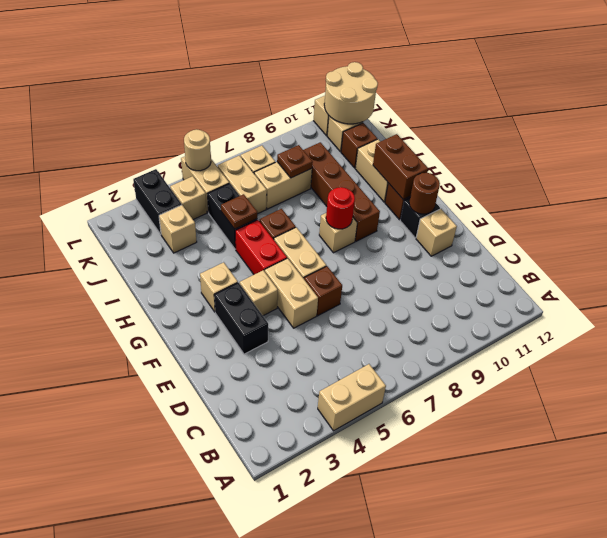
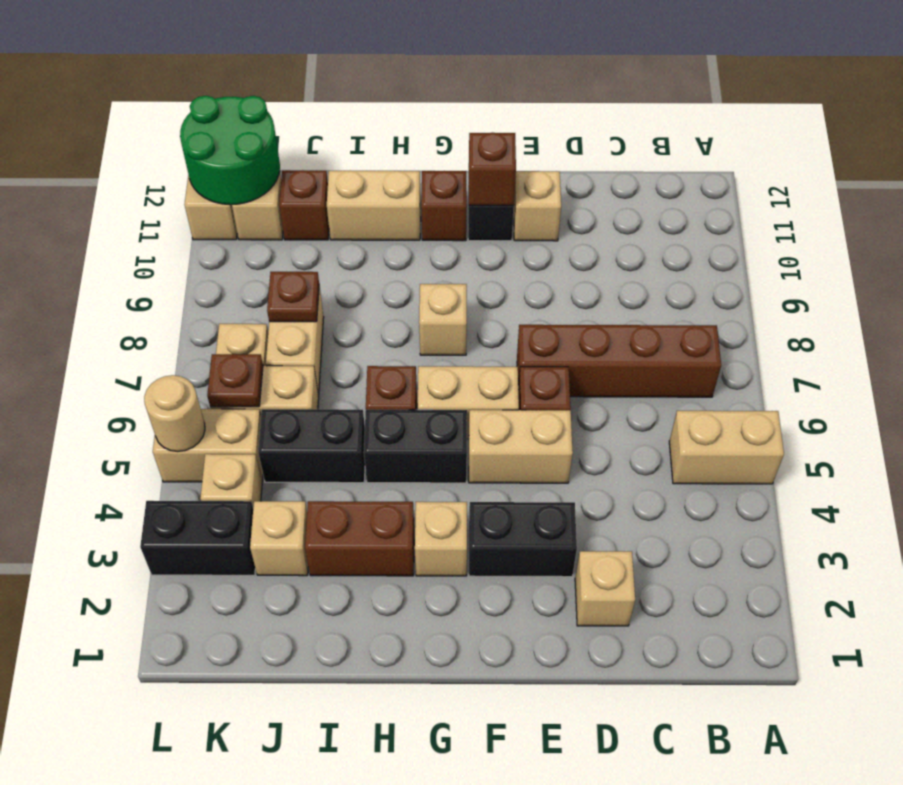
tan brick A4:A5 level 1 -> tan brick A5:B5 level 1
tan brick F4 level 1 -> tan brick D2 level 1
brown round brick F11 level 2 -> brown brick F11 level 2
red brick G5:H5 level 1 -> black brick G5:H5 level 1
red round brick G8 level 2 -> none
brown brick G9:J9 level 1 -> brown brick B7:E7 level 1
brown brick G11:H11 level 2 -> brown brick H3:I3 level 1
brown plate I5 level 2 -> brown plate K6 level 2
tan round brick K11:L12 level 2 -> green round brick K11:L12 level 2

